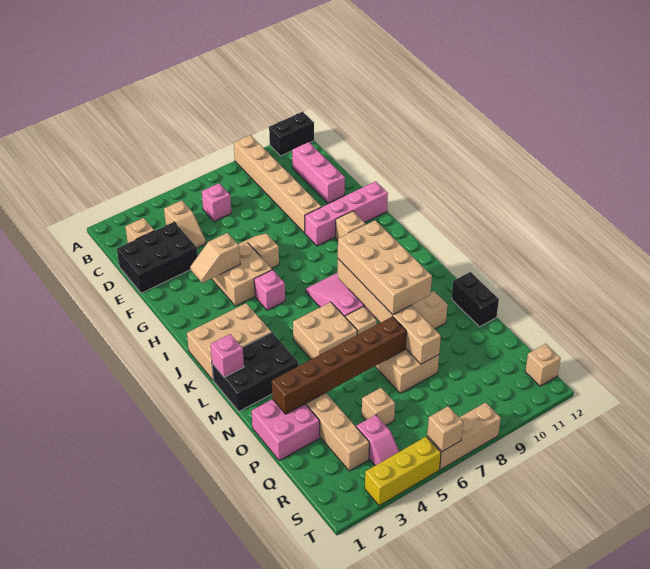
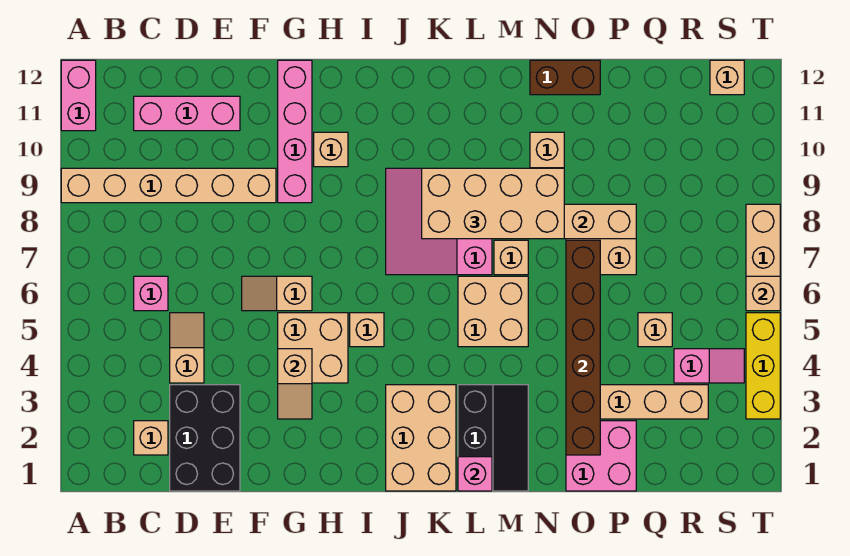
black brick A11:A12 level 1 -> pink brick A11:A12 level 1
tan slope C4:D4 level 1 top C -> tan slope D4:D5 level 1 top 4
pink brick I5 level 1 -> tan brick I5 level 1
black brick L1:M3 level 1 -> black slope L1:M3 level 1 top L
black brick N12:O12 level 1 -> brown brick N12:O12 level 1

